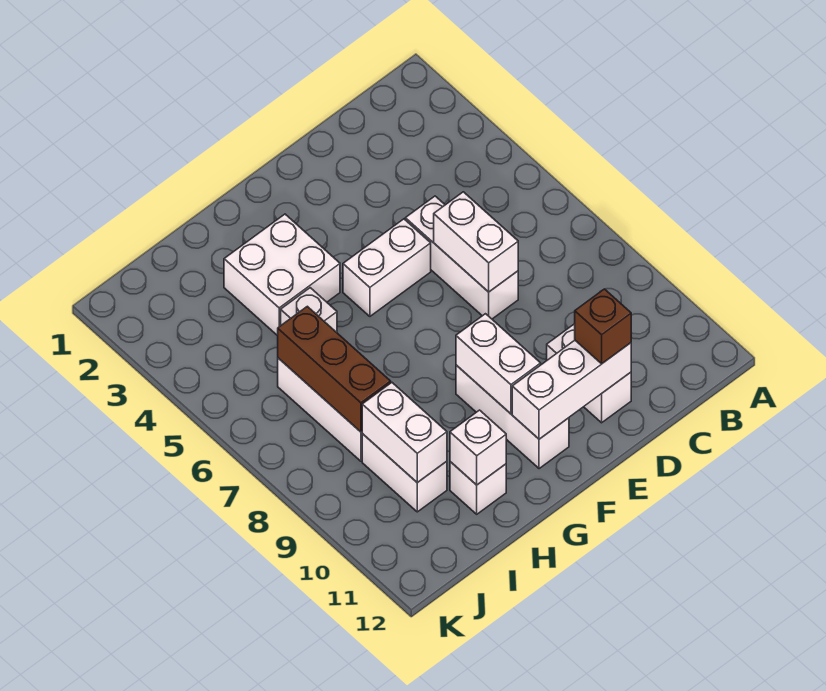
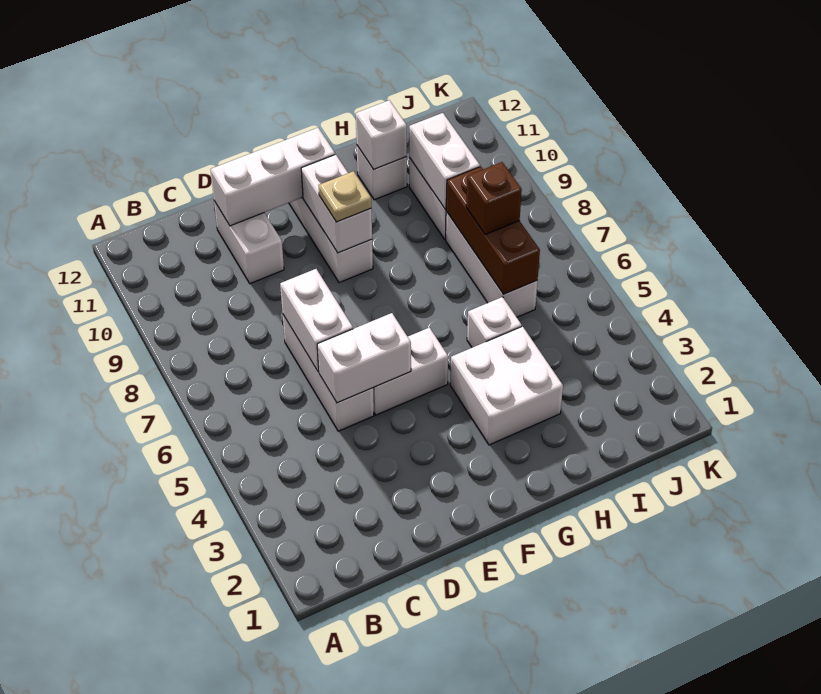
none -> white brick D5:E5 level 2
brown brick D11 level 3 -> brown brick I7 level 3
none -> tan plate F9 level 3

